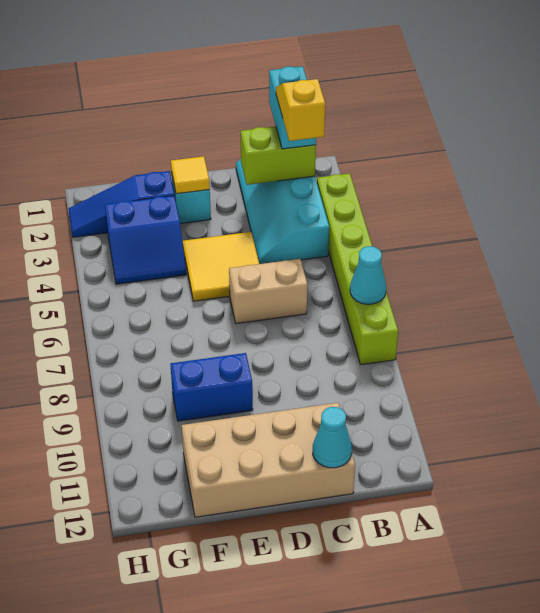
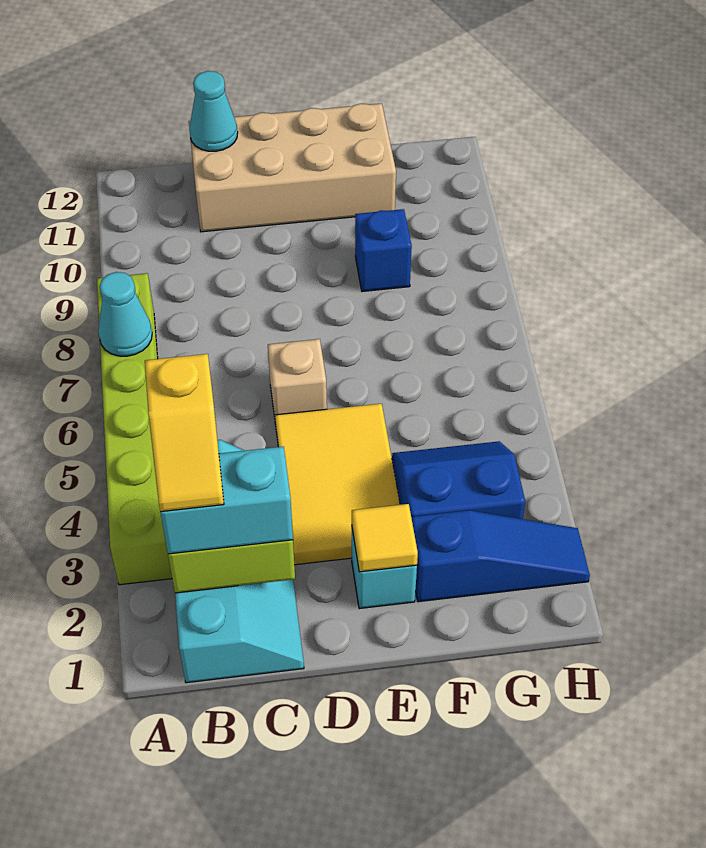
cyan brick B1:B2 level 3 -> cyan brick B2:C2 level 3
tan brick C6:D6 level 1 -> tan brick D6 level 1
yellow tile D4:E5 level 1 -> yellow tile D3:E5 level 1
blue brick E9:F9 level 1 -> blue brick F9 level 1

